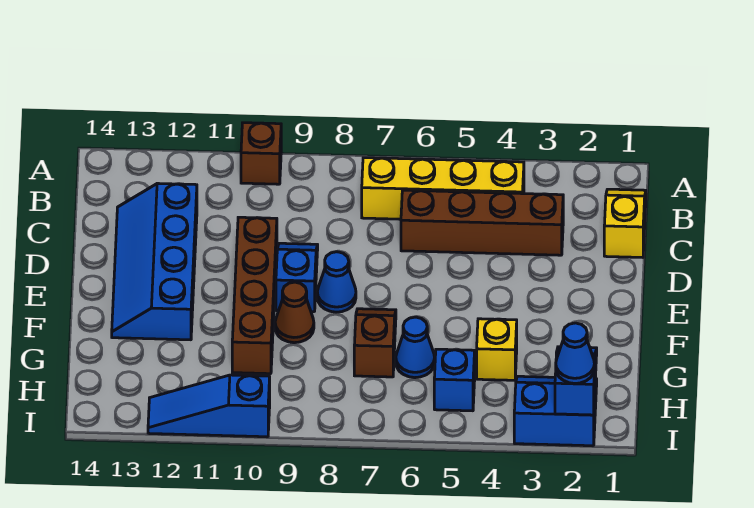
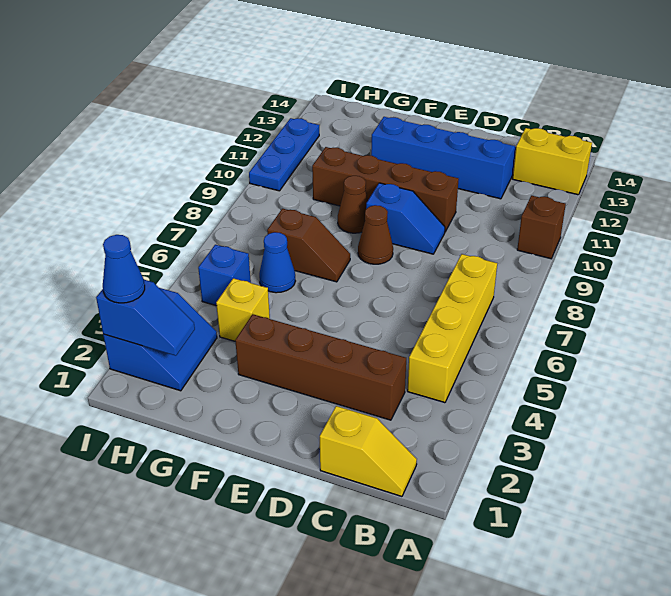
none -> yellow brick A13:B13 level 1
brown brick C3:C6 level 1 -> brown brick C3:F3 level 1
blue cone E8 level 1 -> brown cone E8 level 1
blue slope I10:I12 level 1 top 10 -> blue plate I10:I12 level 1

